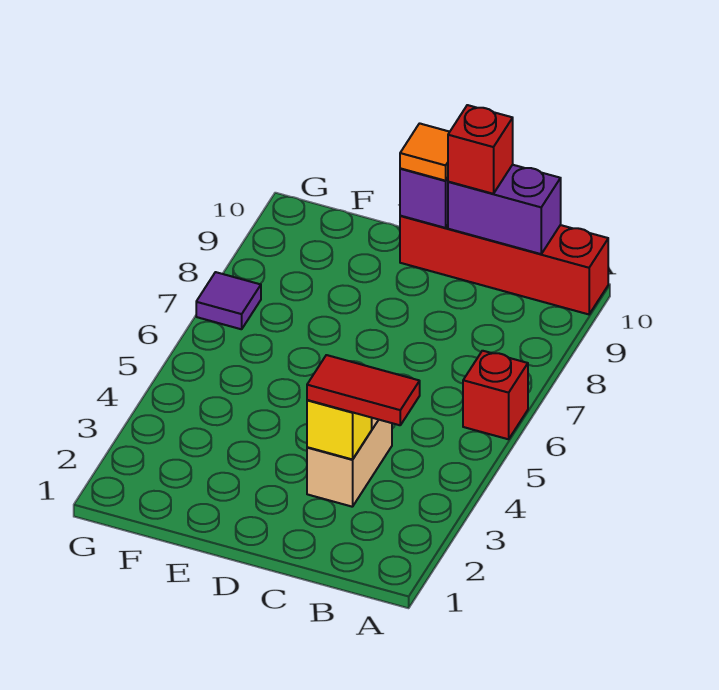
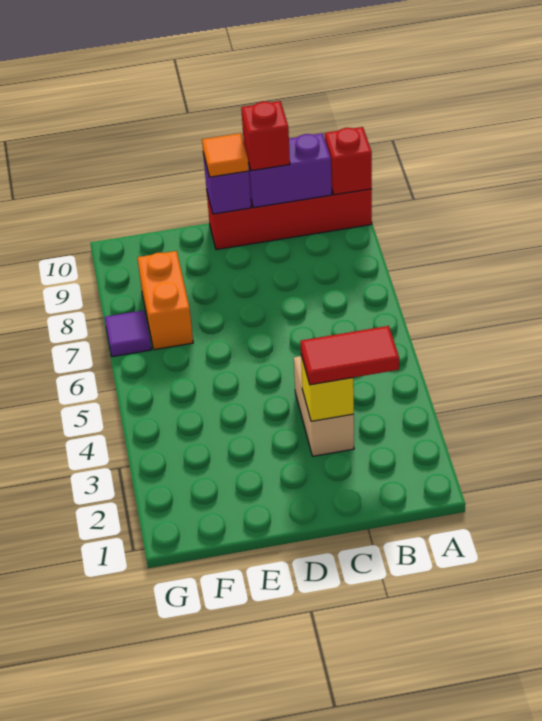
red brick A6 level 1 -> red brick A10 level 2
none -> orange brick F7:F8 level 1

